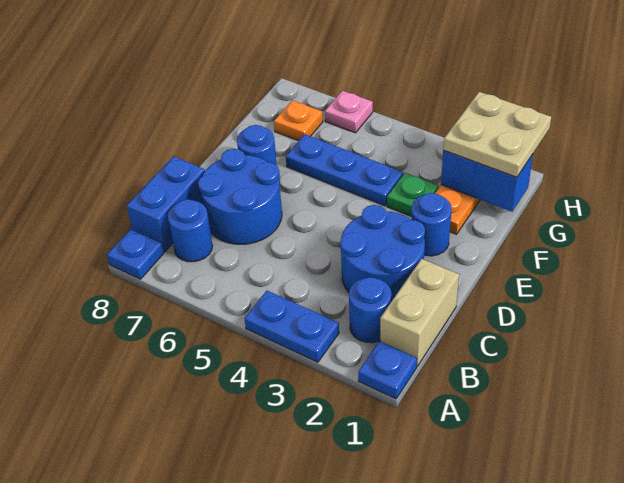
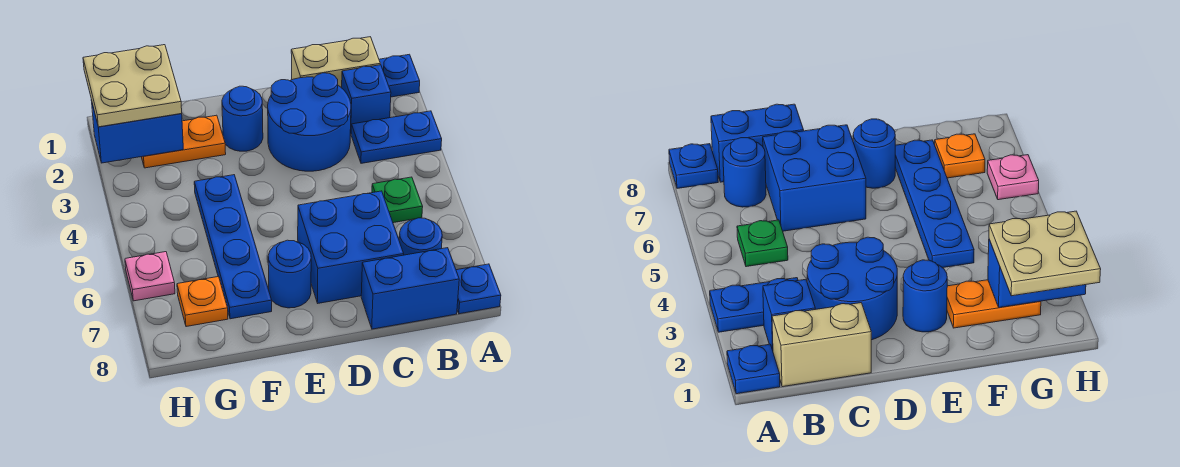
blue plate A3:A4 level 1 -> blue plate A3:B3 level 1
blue round brick B2 level 1 -> blue brick B2 level 1
blue round brick C6:D7 level 1 -> blue brick C6:D7 level 1
green plate F3 level 1 -> green plate B5 level 1
blue plate F4:F6 level 1 -> blue plate F4:F7 level 1
blue brick G1:G2 level 2 -> blue brick G2:H2 level 2

